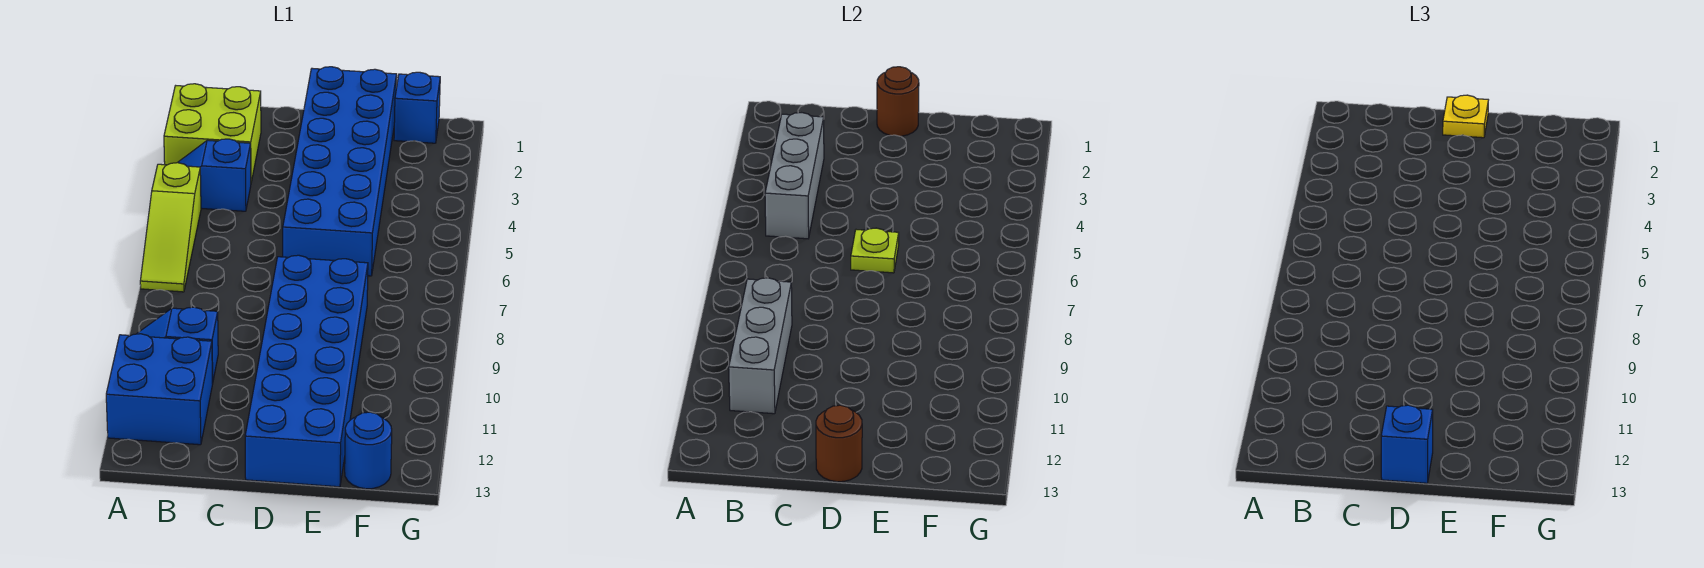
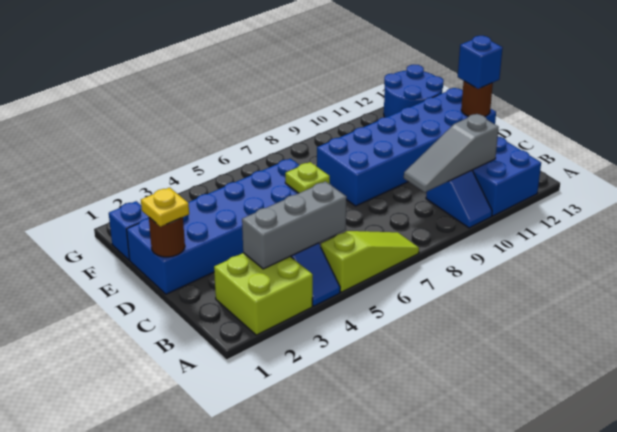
grey brick B9:B11 level 2 -> grey slope B9:B11 level 2 top 11
blue round brick F13 level 1 -> blue round brick F12:G13 level 1

